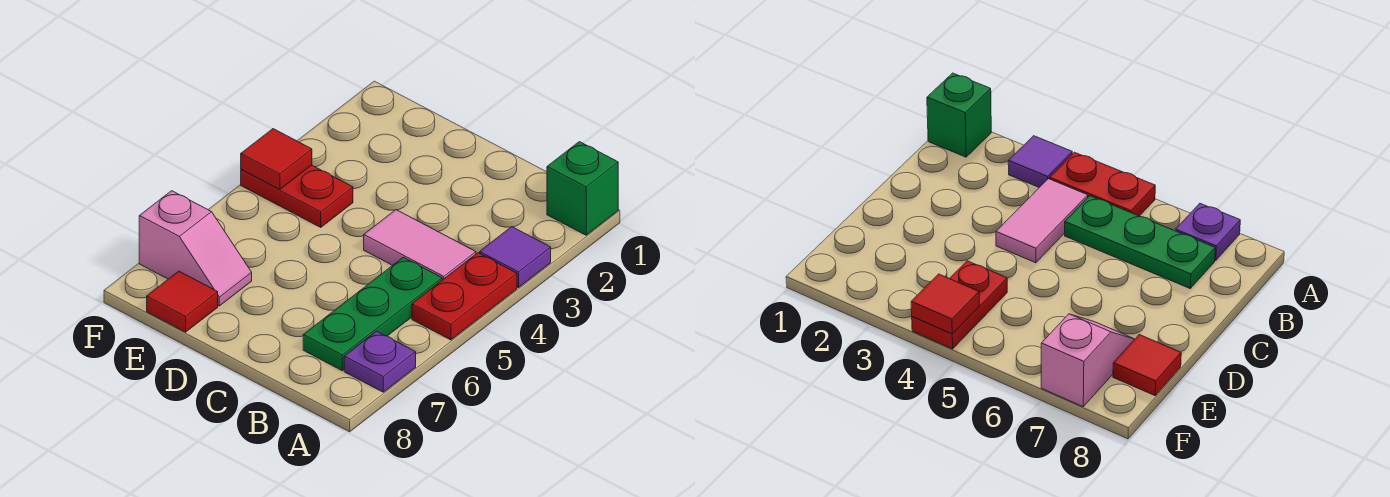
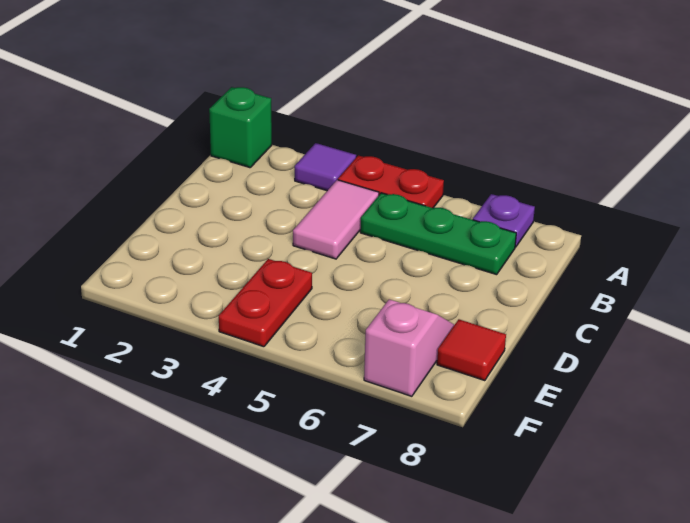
red tile F4 level 2 -> none

